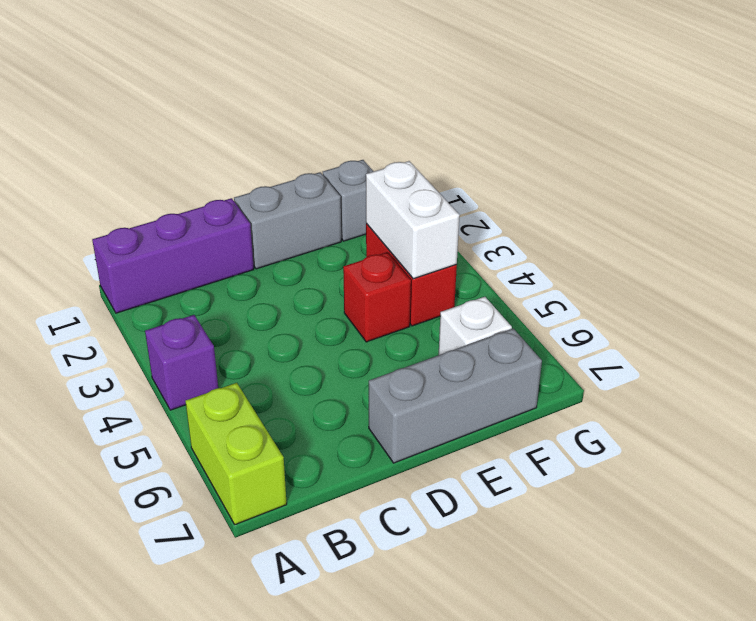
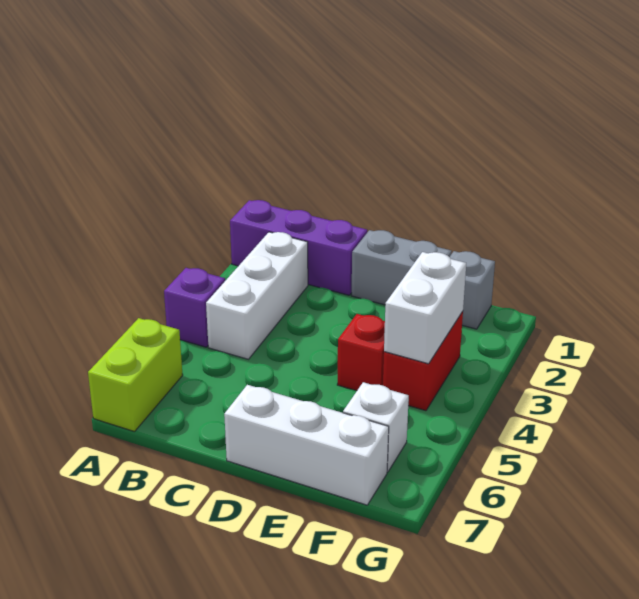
none -> white brick B2:B4 level 1
grey brick D7:F7 level 1 -> white brick D7:F7 level 1

